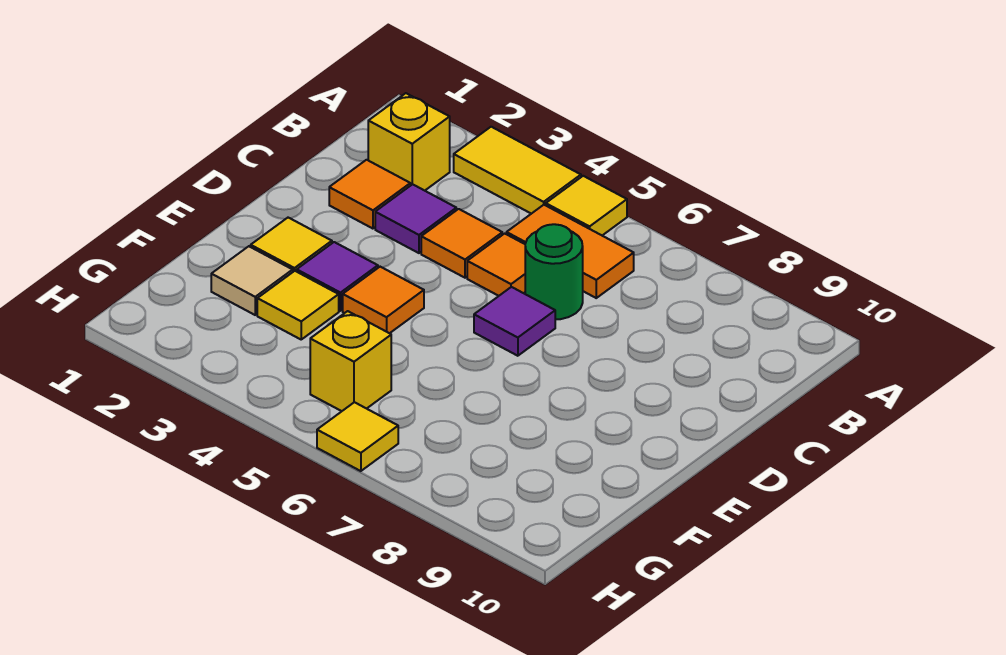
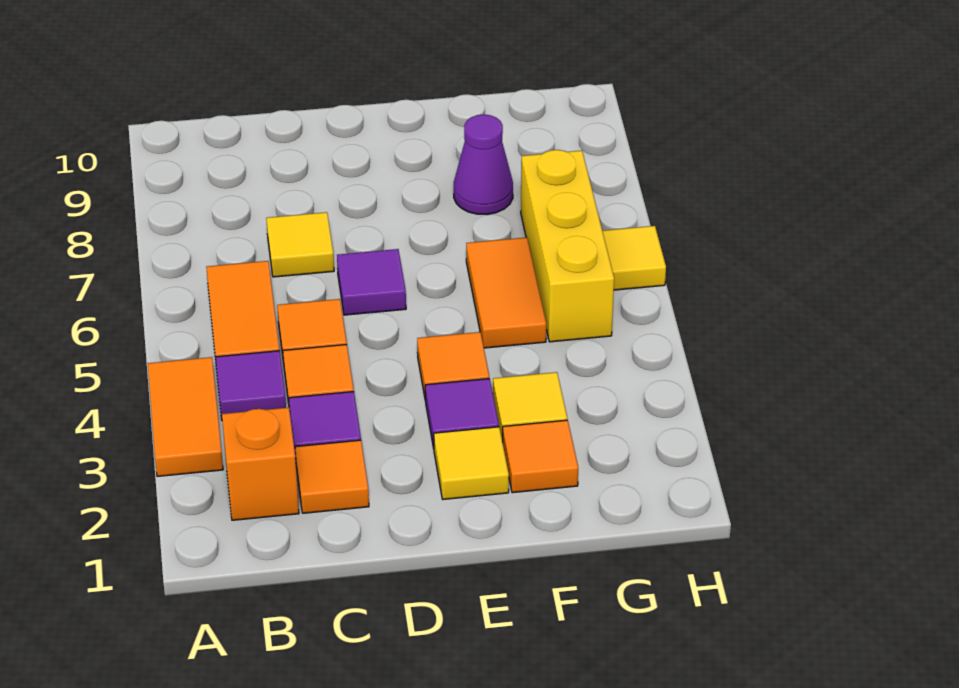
yellow tile A3:A4 level 1 -> orange tile A3:A4 level 1
yellow tile A5 level 1 -> yellow tile C7 level 1
yellow brick B2 level 1 -> orange brick B2 level 1
none -> purple tile B4 level 1
green round brick C6 level 1 -> none
tan tile F2 level 1 -> orange tile F2 level 1
none -> orange tile F5:F6 level 1
none -> purple cone F8 level 1
yellow brick G5 level 1 -> yellow brick G5:G7 level 1

